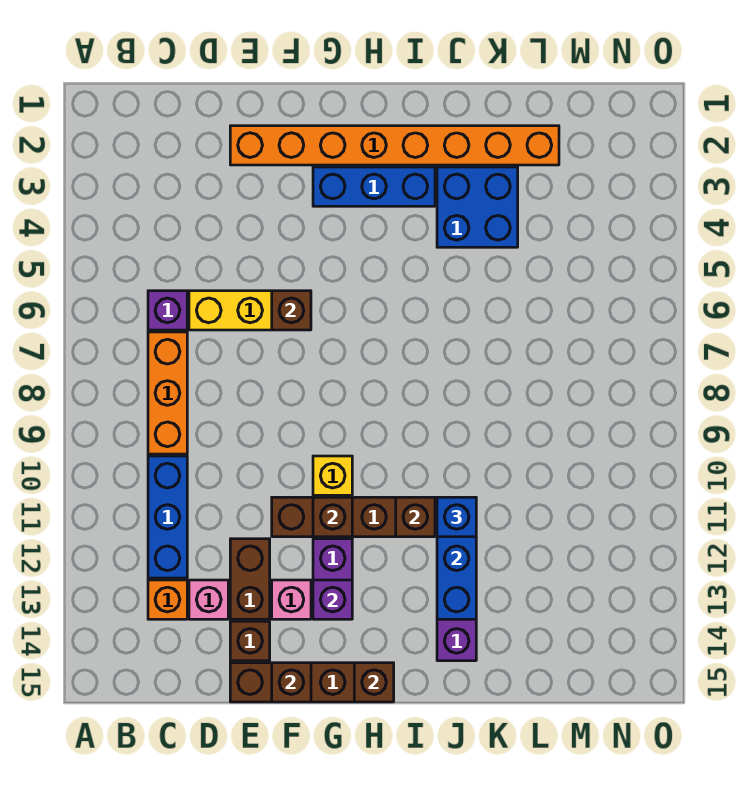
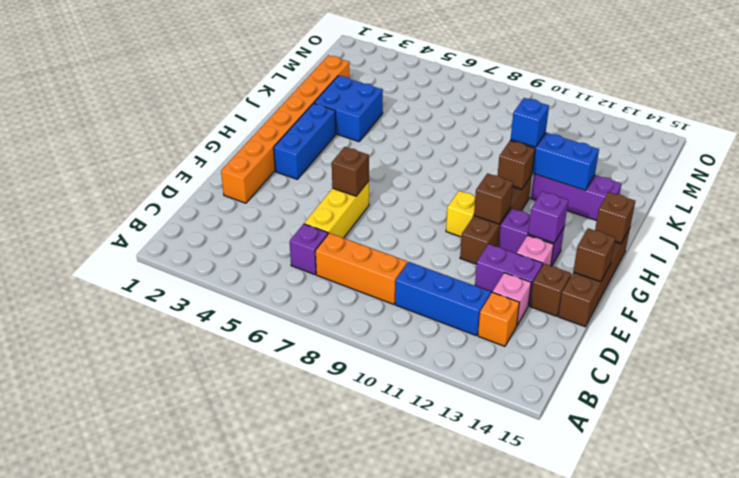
brown brick E12:E13 level 1 -> purple brick E12:E13 level 1

